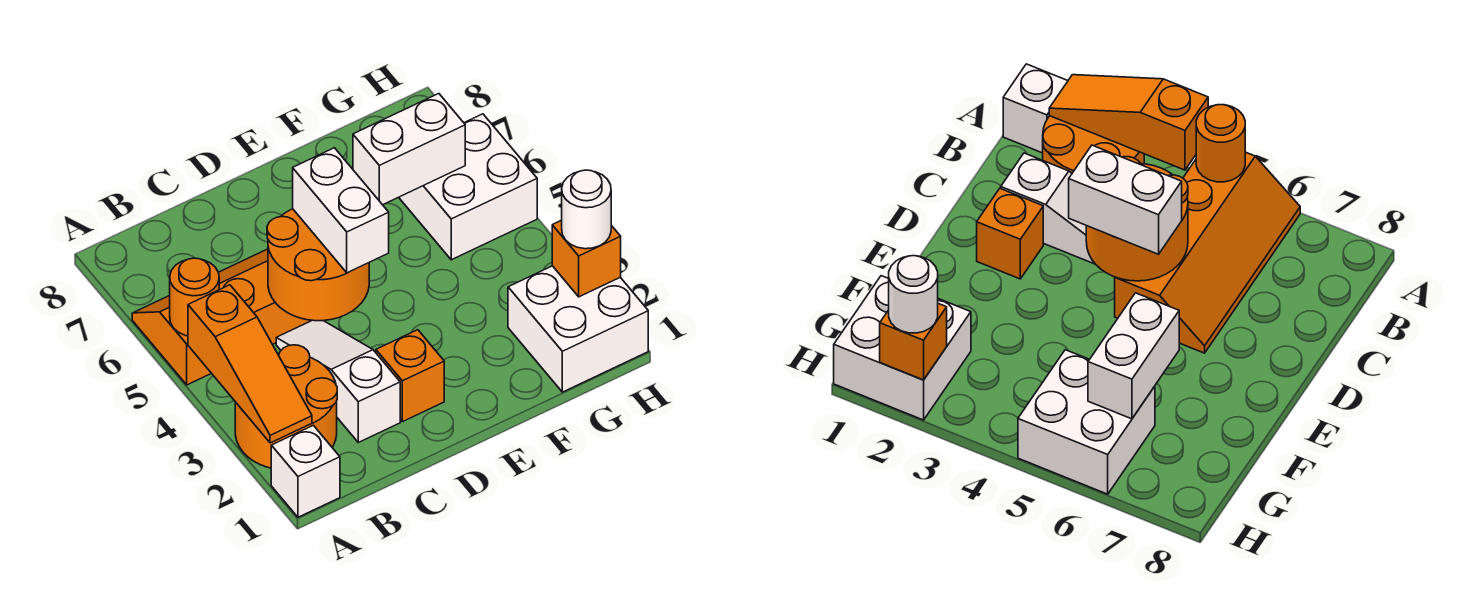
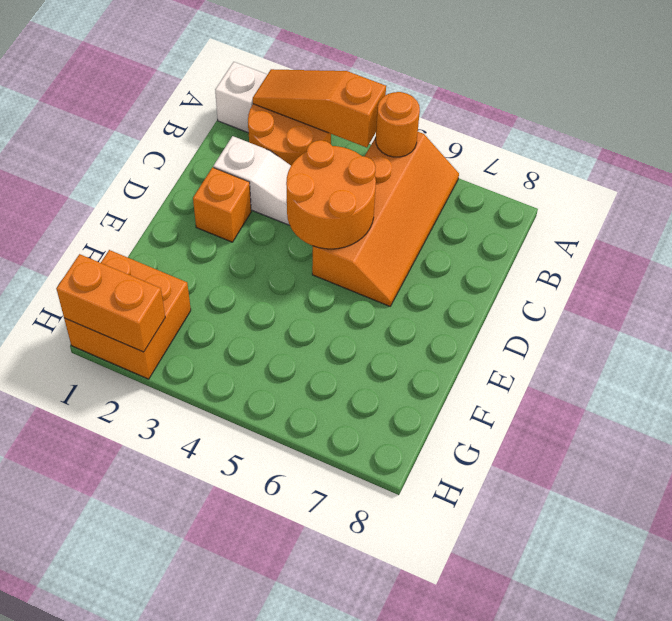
white brick D4:D5 level 3 -> none
white brick F6:G6 level 2 -> none
white brick G1:H2 level 1 -> orange brick G1:H2 level 1
white brick G5:H6 level 1 -> none
orange brick H2 level 2 -> orange brick H1:H2 level 2
white round brick H2 level 3 -> none

